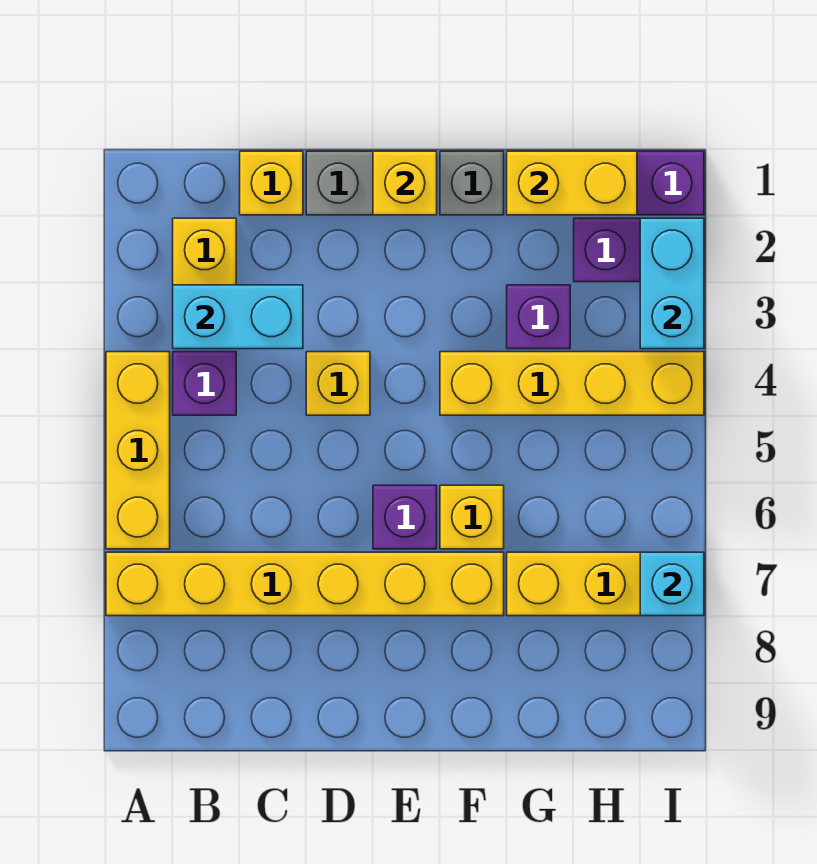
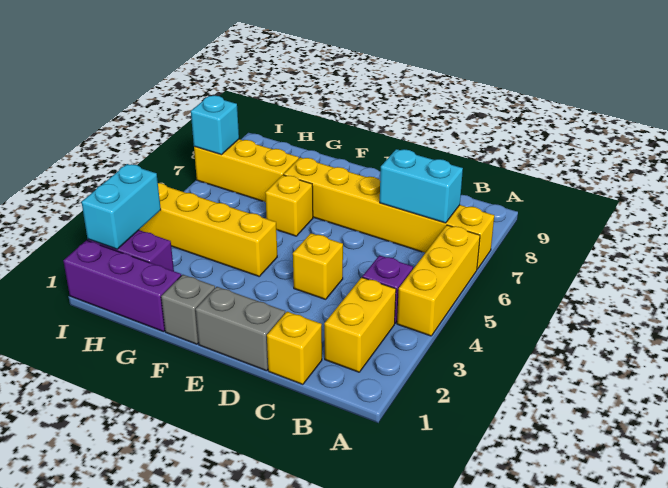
cyan brick B3:C3 level 2 -> cyan brick B7:C7 level 2
yellow brick E1 level 2 -> none
purple brick E6 level 1 -> none
yellow brick G1:H1 level 2 -> none
purple brick G3 level 1 -> none

